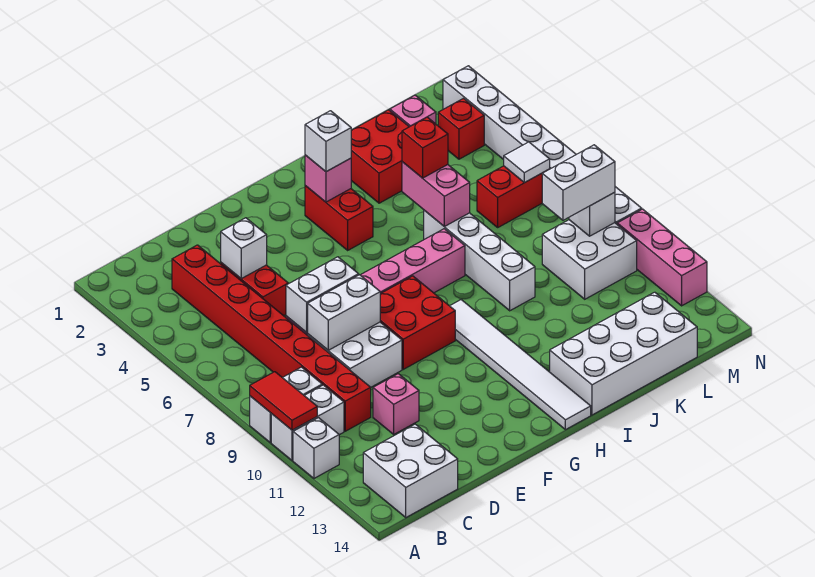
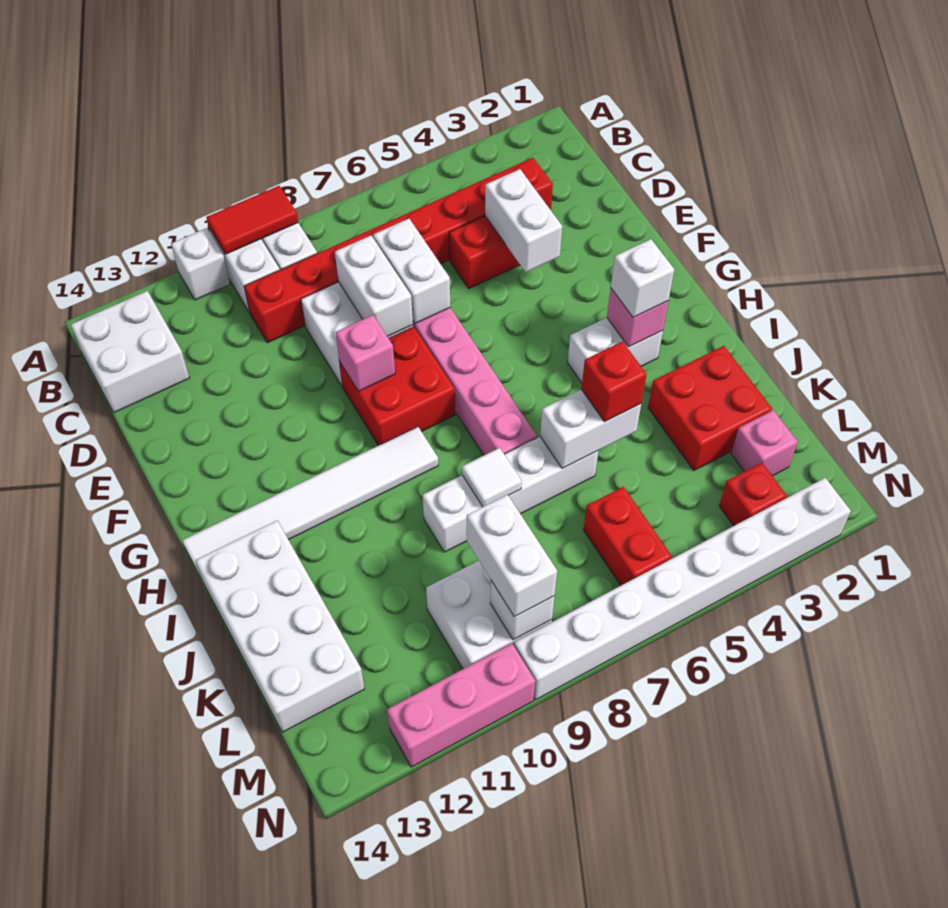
white brick D4 level 2 -> white brick D4:E4 level 2
pink brick D11 level 1 -> pink brick F9 level 2
red brick H3:H4 level 1 -> white brick H3:H4 level 1
pink brick J5:J6 level 2 -> white brick J5:J6 level 2
white tile M6 level 2 -> white tile J8 level 2

